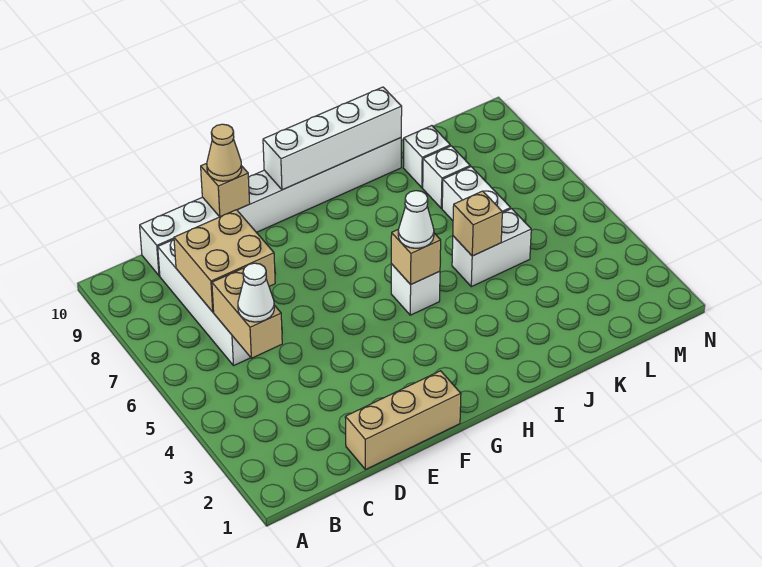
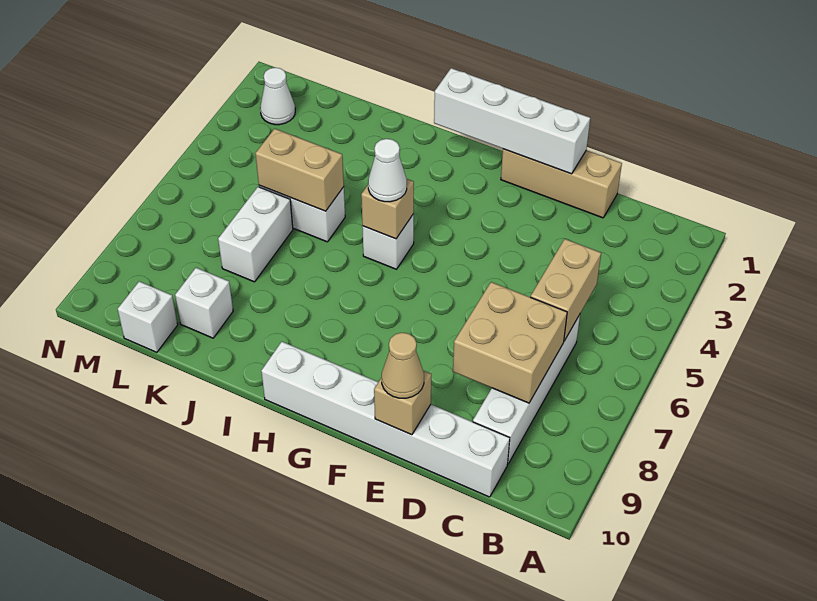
white cone C5 level 3 -> white cone M2 level 1
white brick C10:J10 level 1 -> white brick C10:H10 level 1
white brick G10:J10 level 2 -> white brick E1:H1 level 2
tan brick J5 level 2 -> tan brick J5:K5 level 2
white brick K8 level 1 -> white brick L10 level 1

